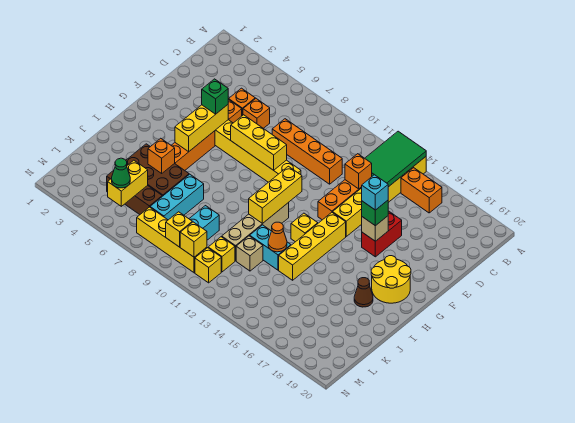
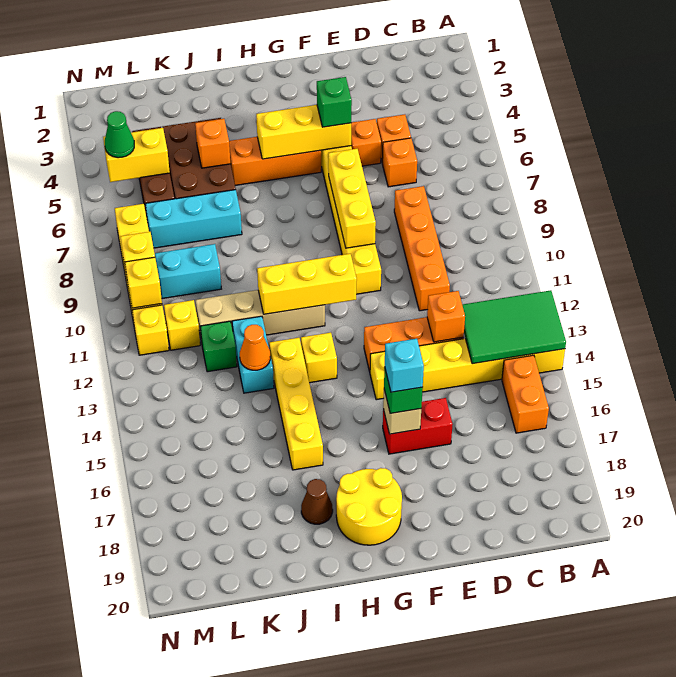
yellow brick G14:J14 level 1 -> yellow brick I13:I16 level 1
tan brick K12 level 1 -> green brick K12 level 1

